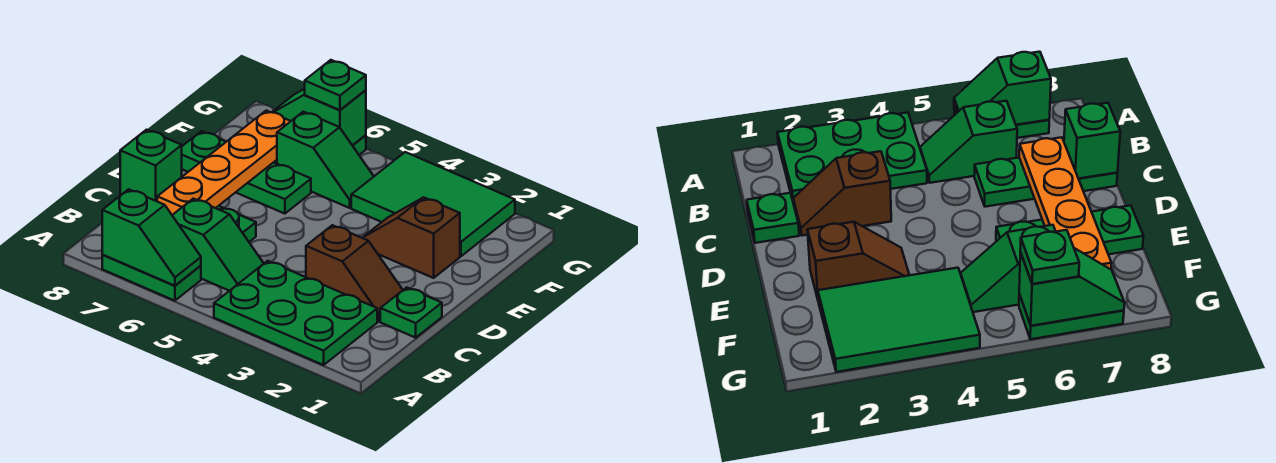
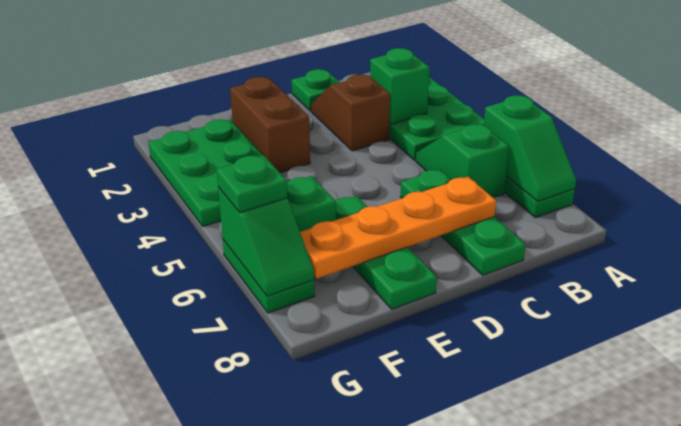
green slope A6:A7 level 2 top 7 -> green slope A6:A7 level 2 top 6
green brick C8 level 2 -> green brick B3 level 2
brown slope E2:E3 level 1 top 2 -> brown brick E2:E3 level 1
green tile F2:G4 level 1 -> green plate F2:G4 level 1

